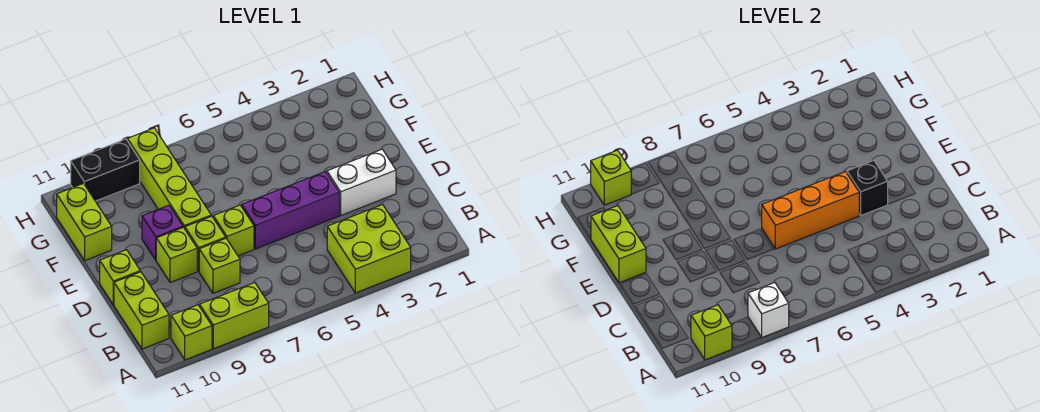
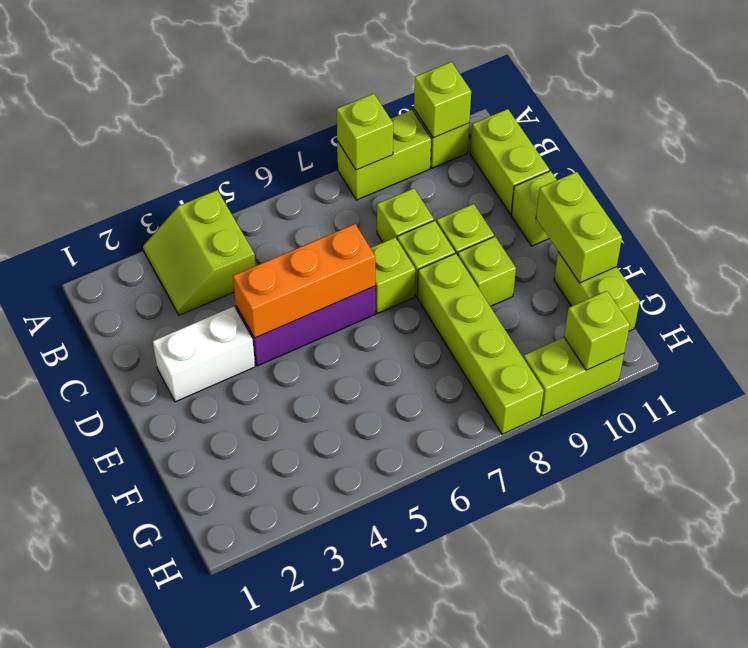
lime brick A3:B4 level 1 -> lime slope A3:B4 level 1 top 4
white brick A8 level 2 -> lime brick A8 level 2
black brick D3 level 2 -> none
purple brick E9 level 1 -> lime brick E9 level 1
black brick H9:H10 level 1 -> lime brick H9:H10 level 1

